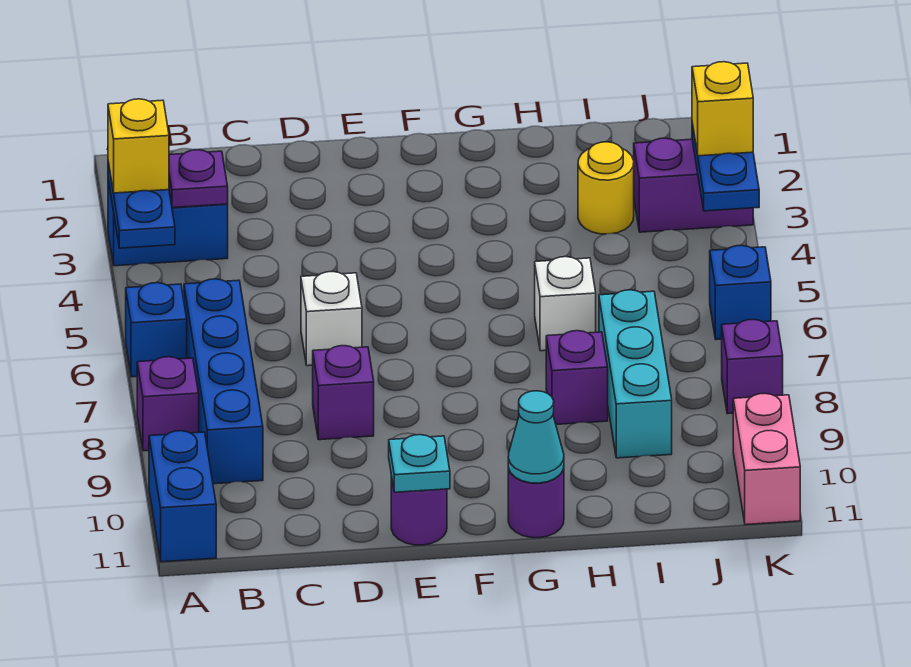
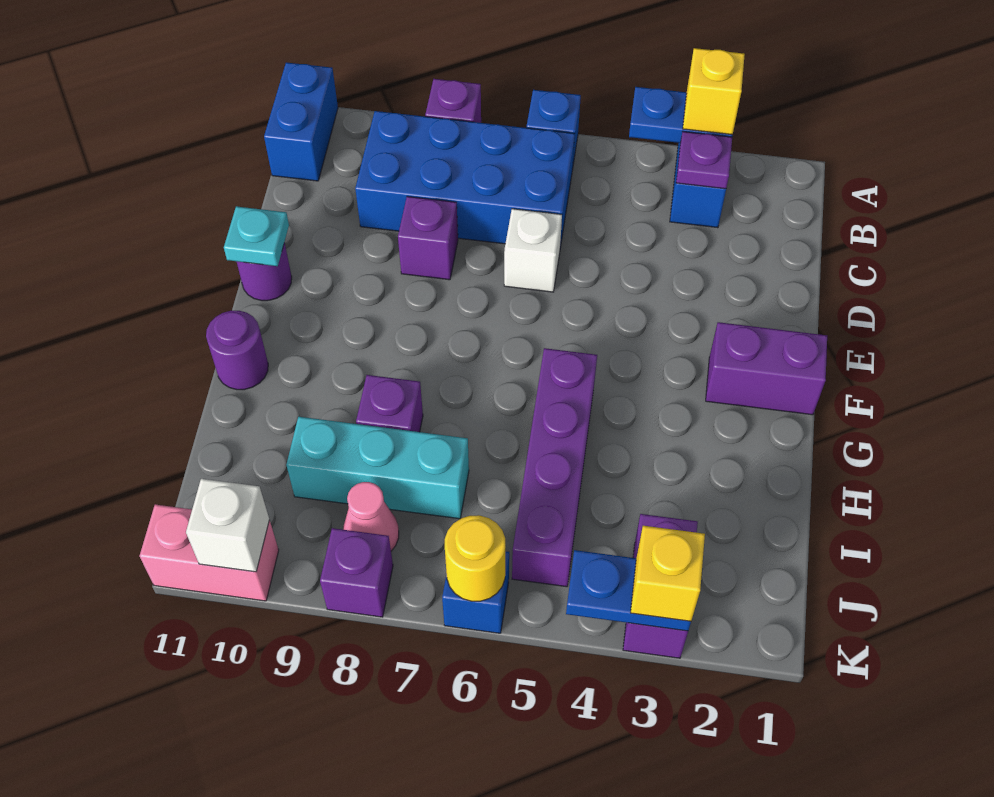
blue brick A10:A11 level 1 -> blue brick A11:B11 level 1
blue brick B6:B9 level 1 -> blue brick B6:C9 level 1
none -> purple brick F1:F2 level 1
none -> purple brick G5:J5 level 1
cyan cone G11 level 2 -> none
white brick H6 level 1 -> white brick K10 level 2
yellow round brick I3 level 1 -> yellow round brick K6 level 2
none -> pink cone J8 level 1

